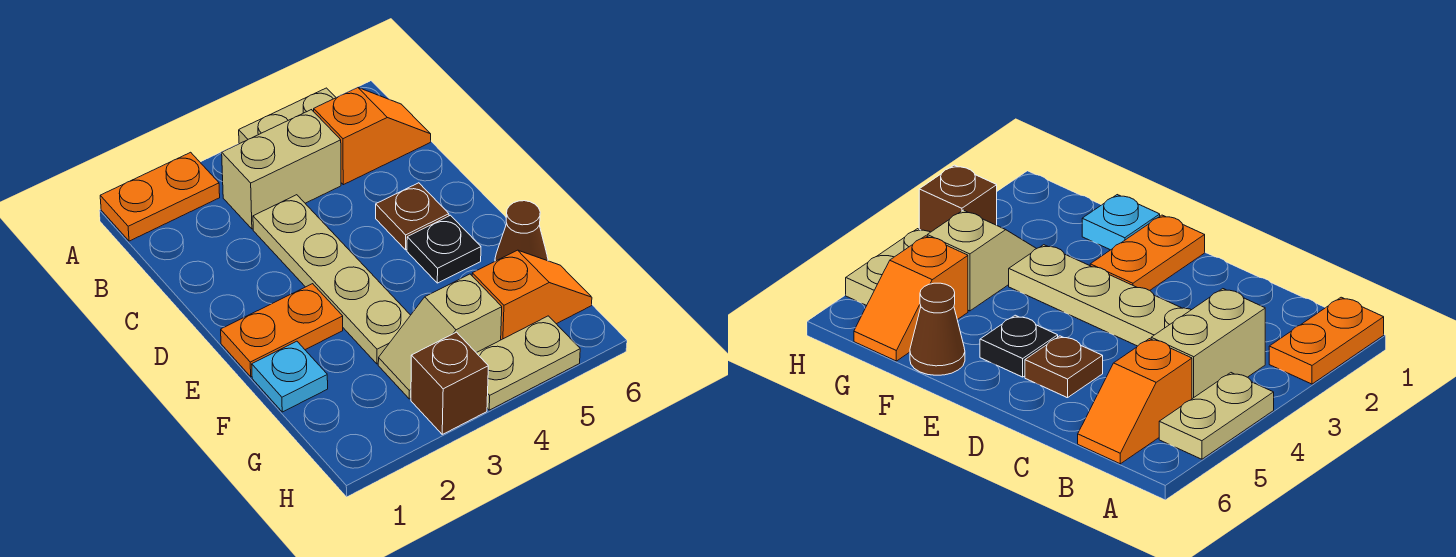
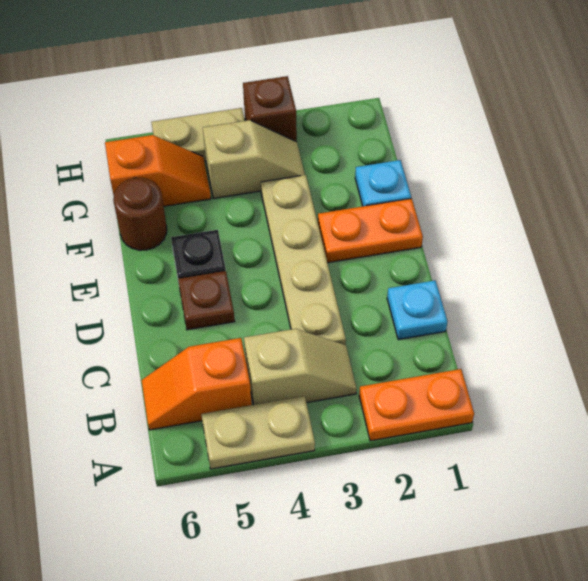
tan brick B3:B4 level 1 -> tan slope B3:B4 level 1 top 4
none -> cyan plate C1 level 1
brown cone F6 level 1 -> brown round brick F6 level 1
orange slope G5:G6 level 1 top 5 -> orange slope G5:G6 level 1 top 6

